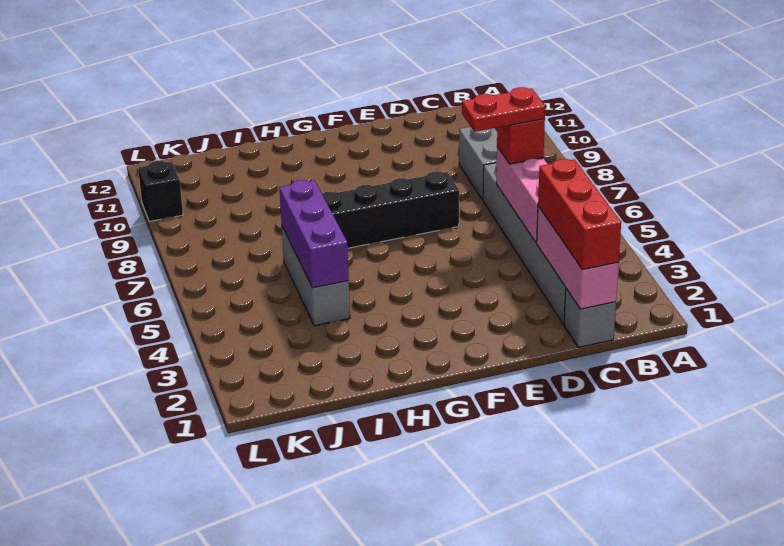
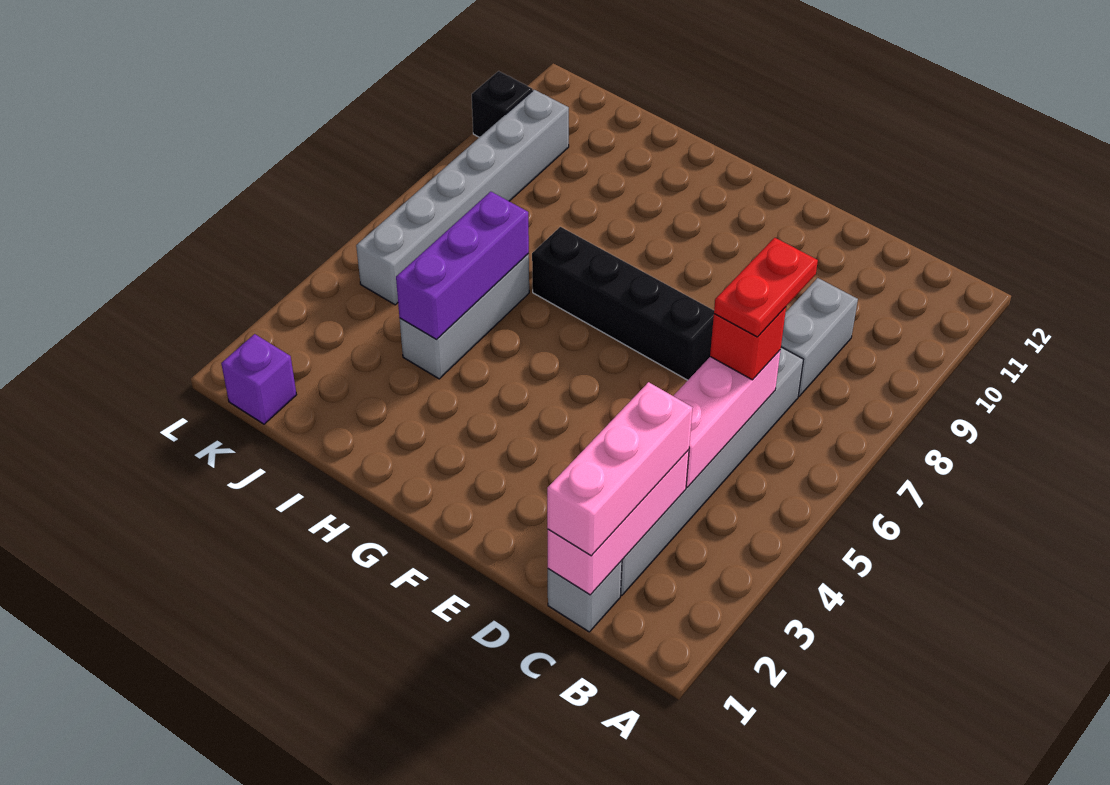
red brick C1:C3 level 3 -> pink brick C1:C3 level 3
red plate C6:D6 level 4 -> red plate C6:C7 level 4
none -> purple brick K1 level 1
none -> grey brick K5:K10 level 1

